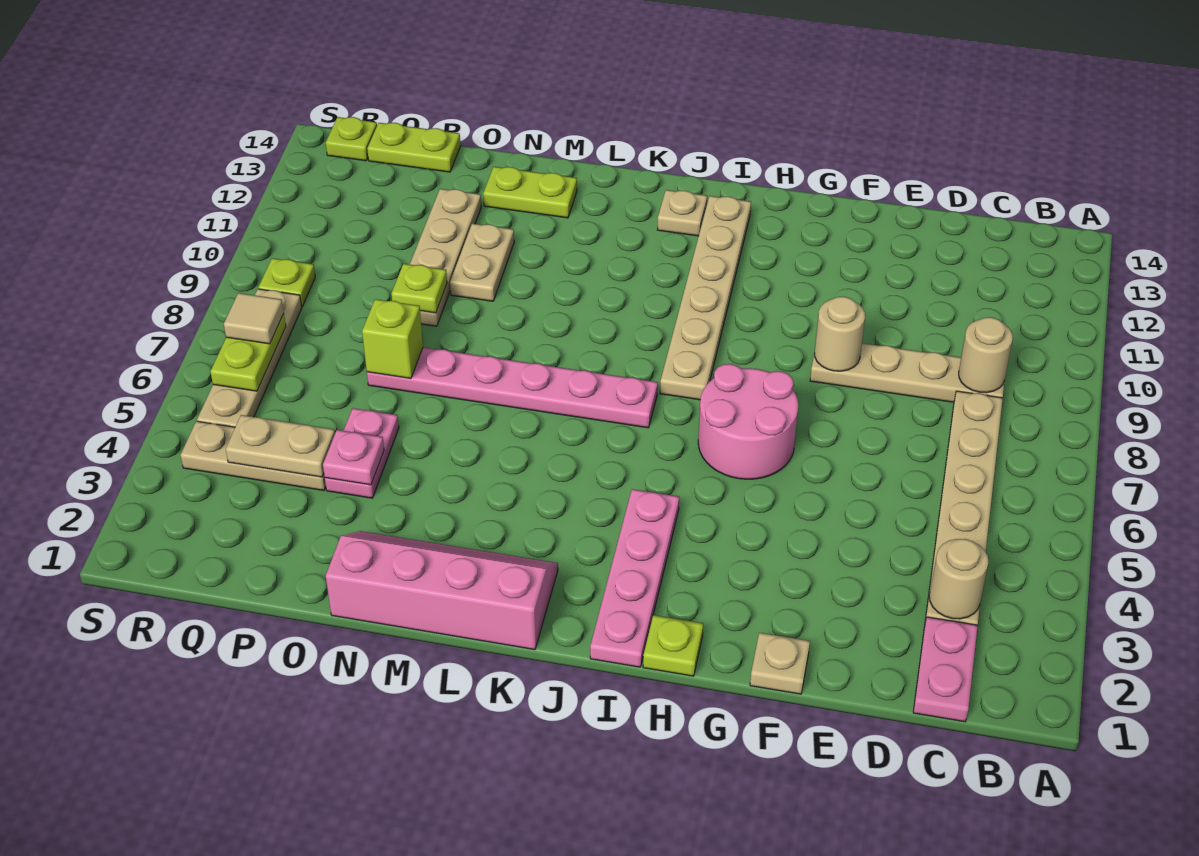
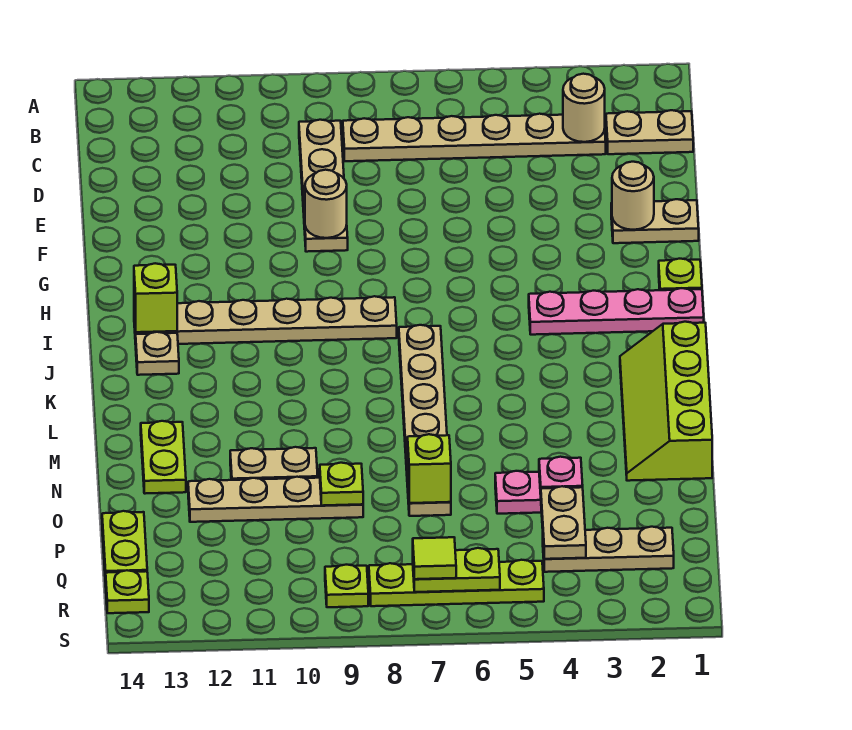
pink plate C1:C2 level 1 -> tan plate C1:C2 level 1
tan round brick C9 level 2 -> tan round brick F2 level 2
tan plate F1 level 1 -> tan plate F1:F2 level 1
pink round brick G6:H7 level 1 -> none
none -> lime brick I13 level 2
pink plate J7:O7 level 1 -> tan plate J7:O7 level 1
pink slope K1:N2 level 1 top 1 -> lime slope K1:N2 level 1 top 1
tan plate P4:R4 level 1 -> tan plate Q2:Q4 level 1
tan plate R5:R8 level 1 -> lime plate R5:R8 level 1
tan tile R7 level 3 -> lime tile R7 level 3

